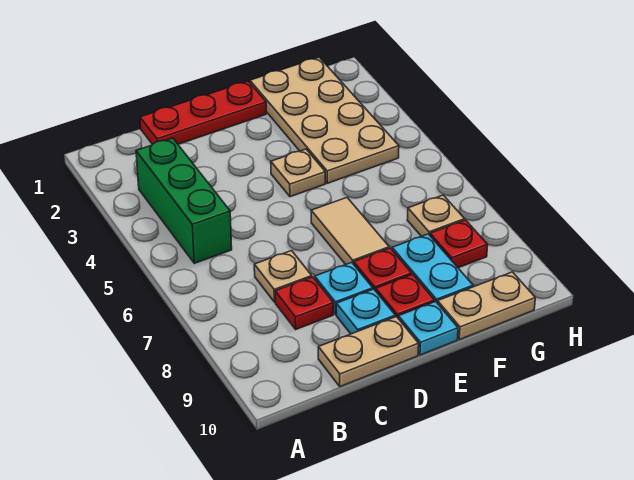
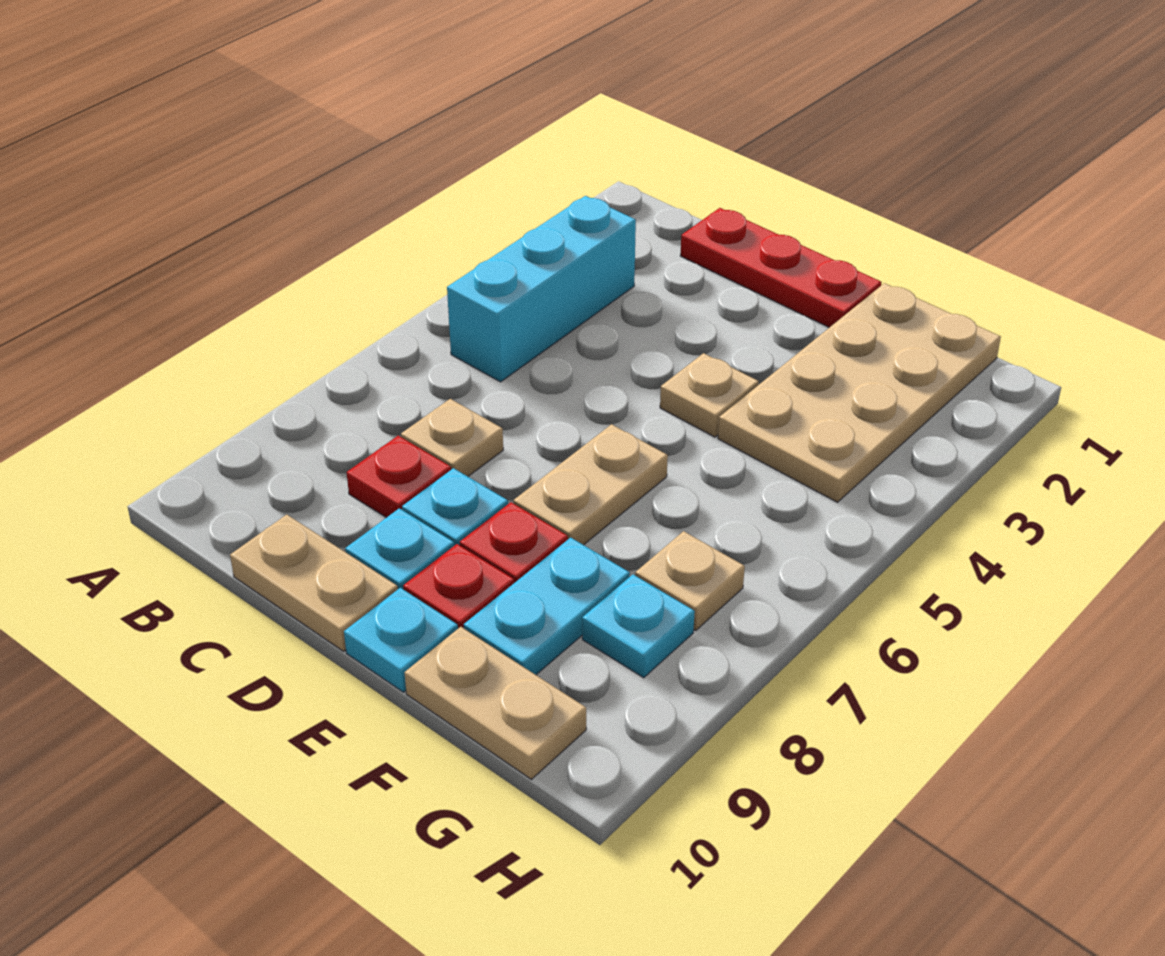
green brick B3:B5 level 1 -> cyan brick B3:B5 level 1
tan tile E6:E7 level 1 -> tan plate E6:E7 level 1
red plate G8 level 1 -> cyan plate G8 level 1

